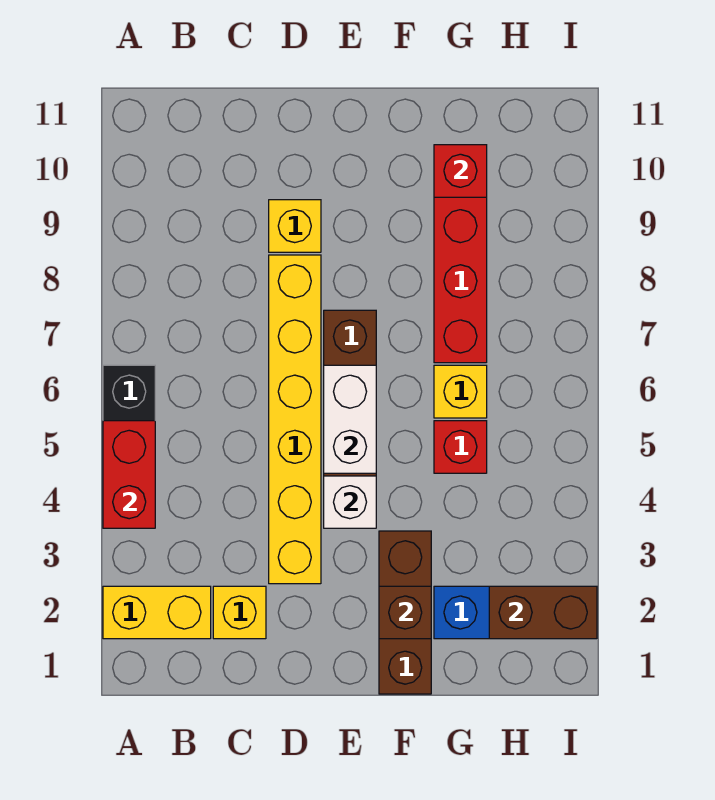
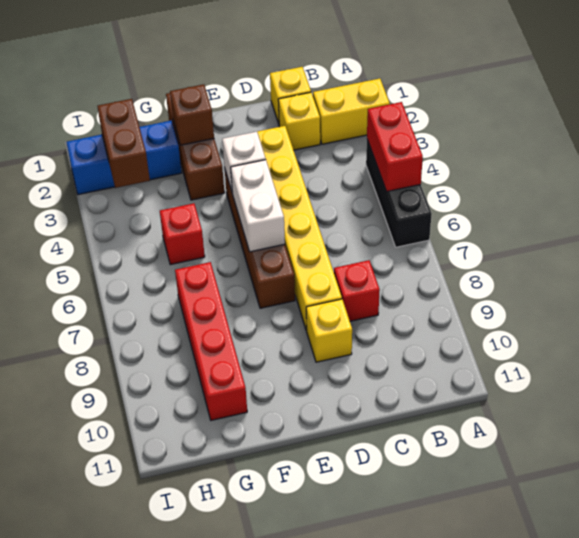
yellow brick G6 level 1 -> yellow brick C1 level 1
red brick G10 level 2 -> red brick C8 level 1
brown brick H2:I2 level 2 -> brown brick H2:H3 level 2

